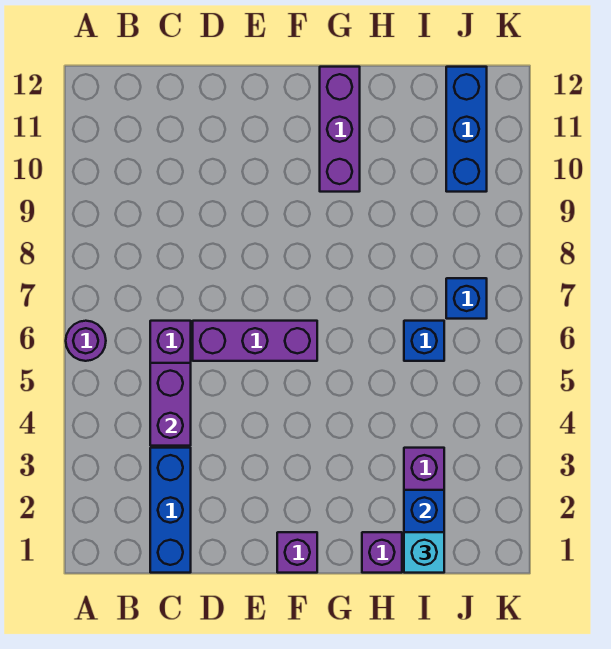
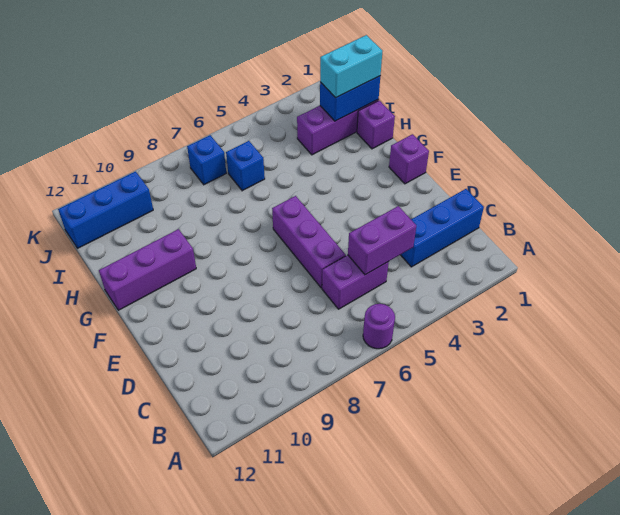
cyan brick I1 level 3 -> cyan brick I1:I2 level 3

